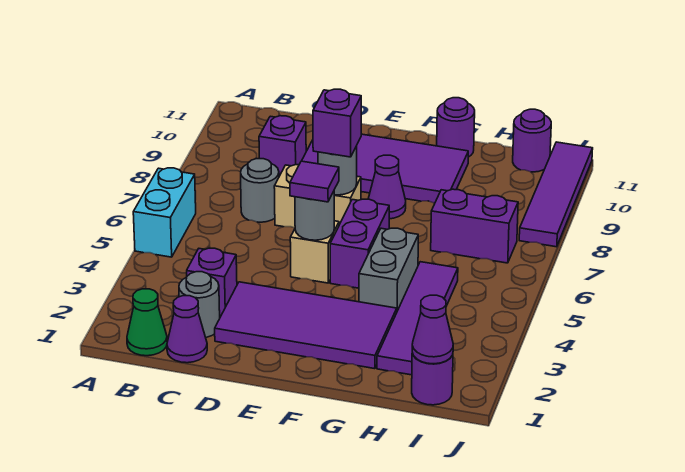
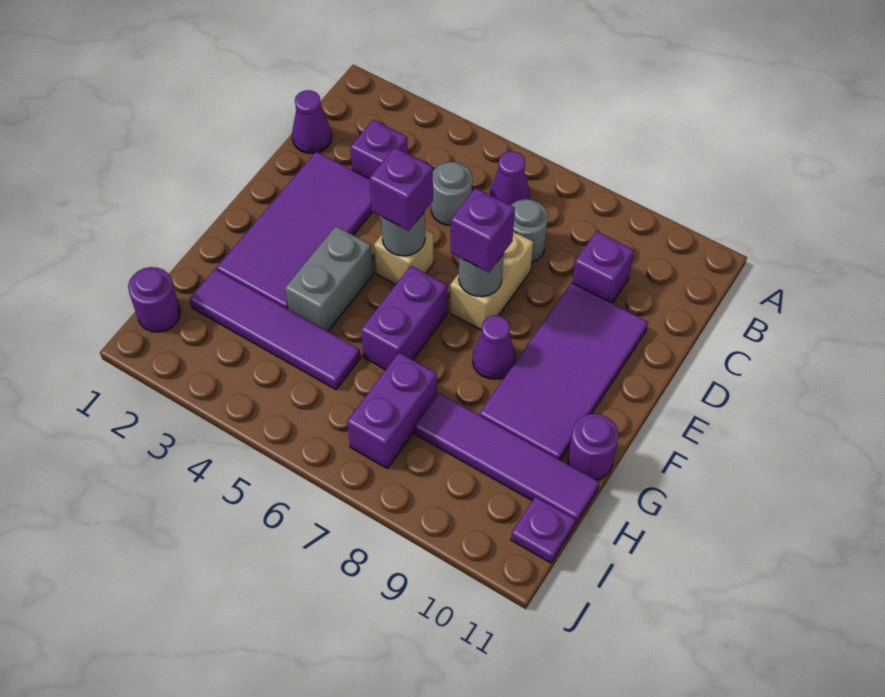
cyan brick A5:A6 level 1 -> none
green cone B1 level 1 -> none
grey round brick C2 level 1 -> grey round brick C5 level 1
purple tile E5 level 3 -> purple brick E5 level 3
purple brick F5:F6 level 1 -> purple brick F6:G6 level 1
grey brick G4:G5 level 1 -> grey brick F4:G4 level 1
purple cone I1 level 2 -> purple cone B6 level 1
purple round brick I11 level 1 -> purple plate I11 level 1
purple tile J8:J11 level 1 -> purple tile H8:H11 level 1

